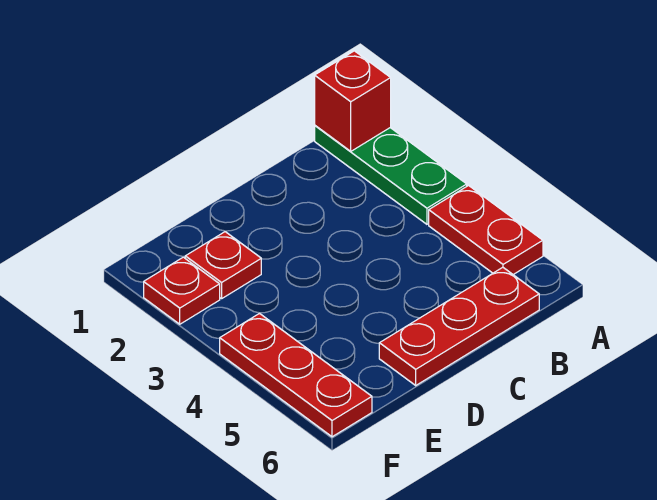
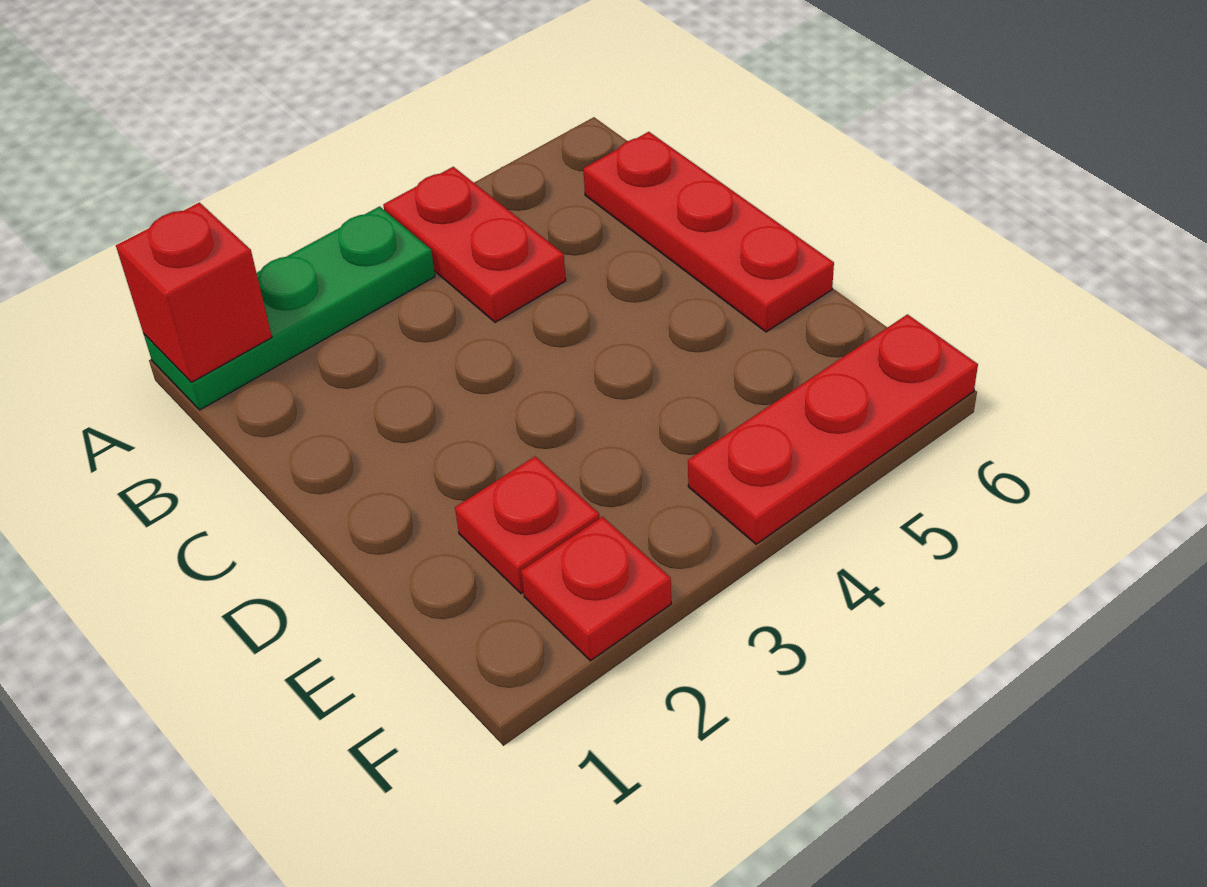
red plate A4:A5 level 1 -> red plate A4:B4 level 1

